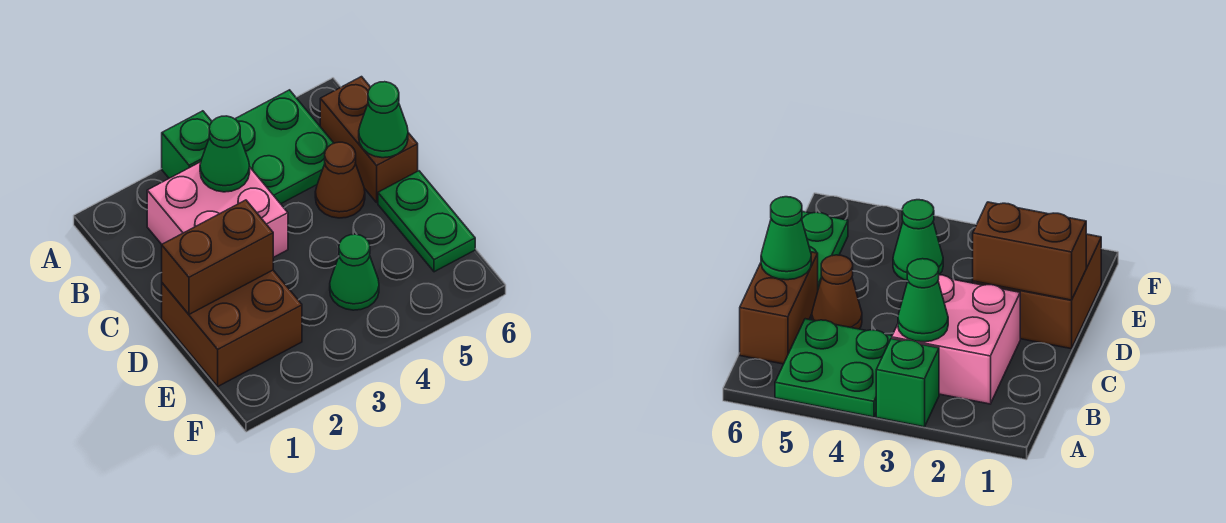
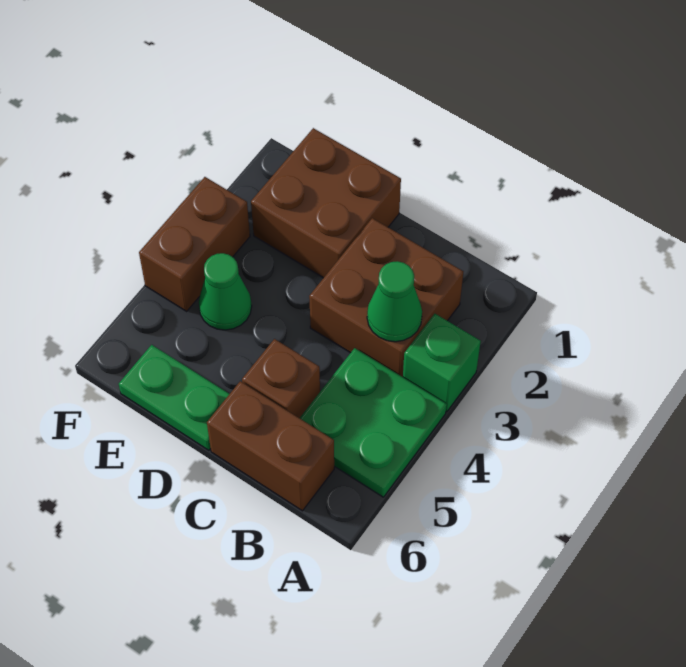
pink brick B2:C3 level 1 -> brown brick B2:C3 level 1
brown cone C5 level 1 -> brown brick C5 level 1
green cone C6 level 2 -> none
brown brick D1:D2 level 2 -> brown brick F3:F4 level 1

